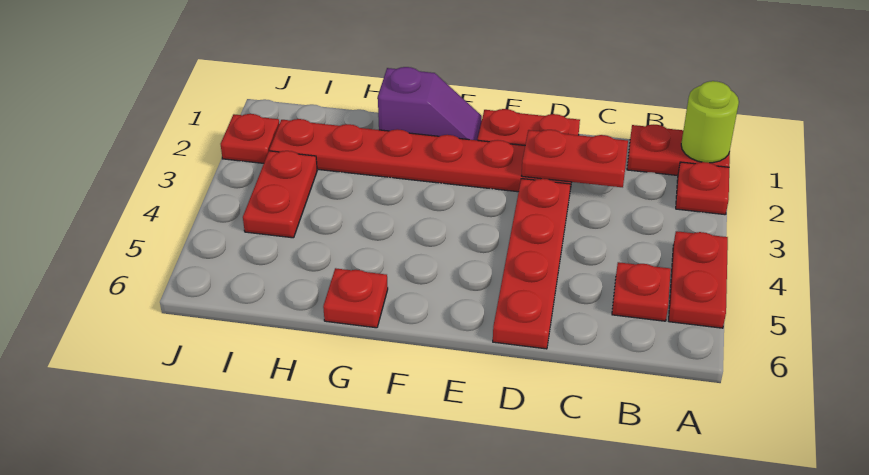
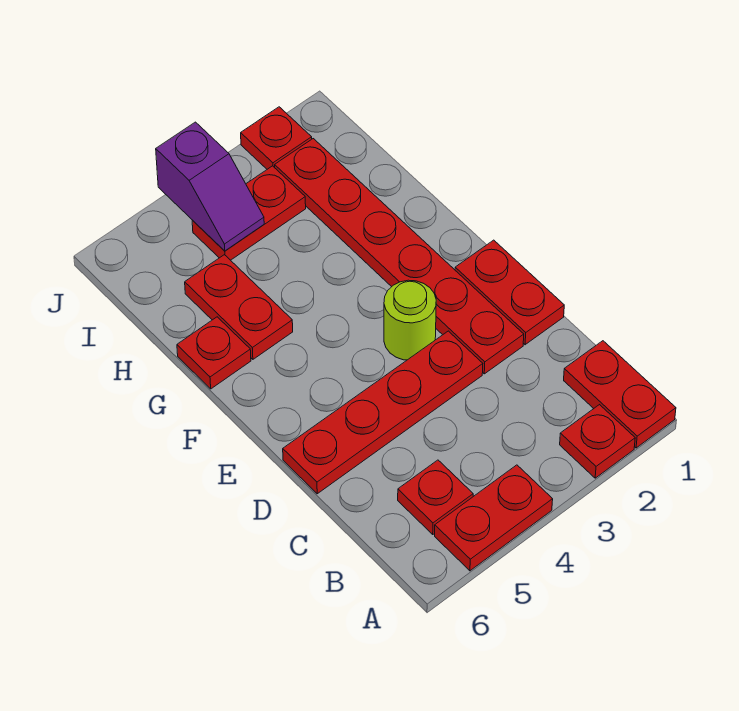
lime round brick A1 level 2 -> lime round brick E3 level 1
red plate C2:D2 level 2 -> red plate G5:H5 level 1
purple slope F1:G1 level 1 top G -> purple slope I4:J4 level 2 top J

